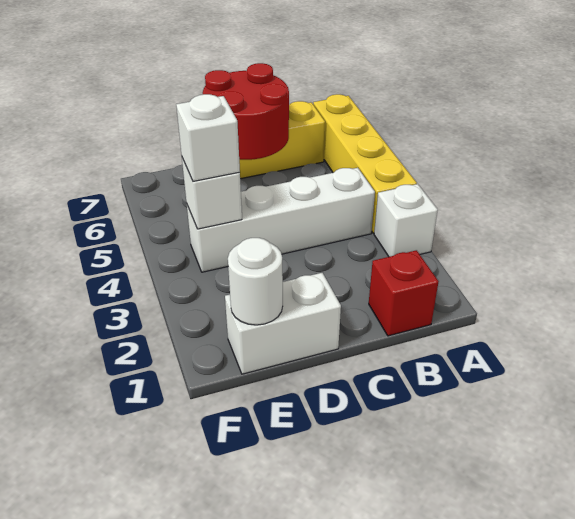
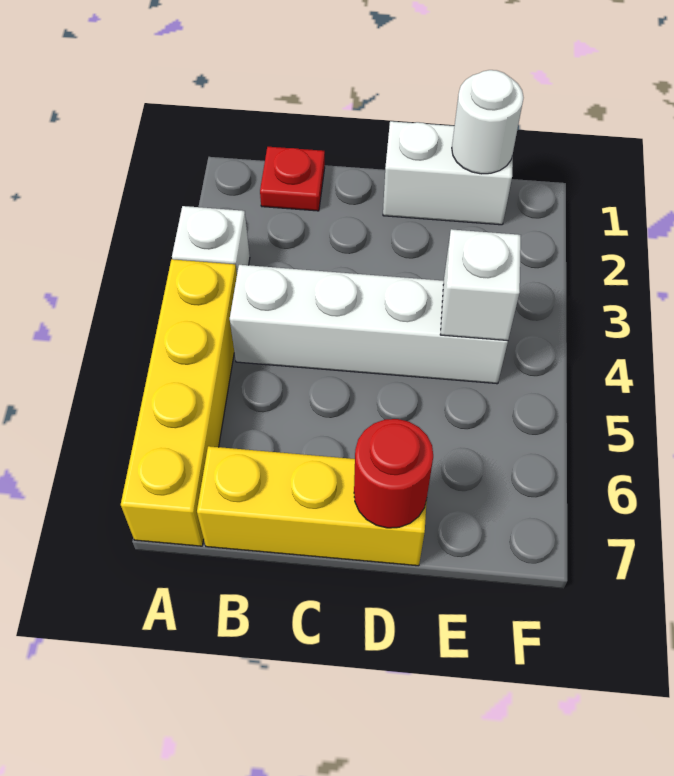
red brick B1 level 1 -> red plate B1 level 1
red round brick C6:D7 level 2 -> red round brick D7 level 2
white brick E4 level 3 -> none

